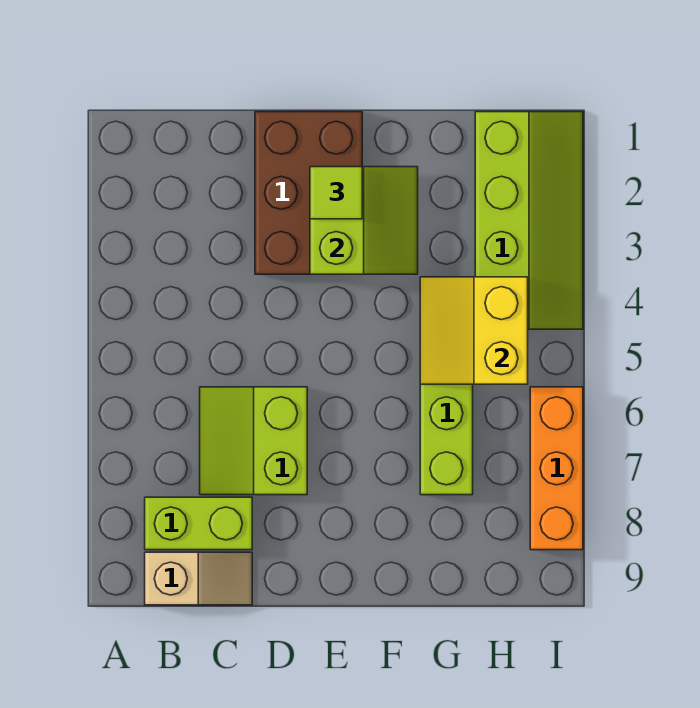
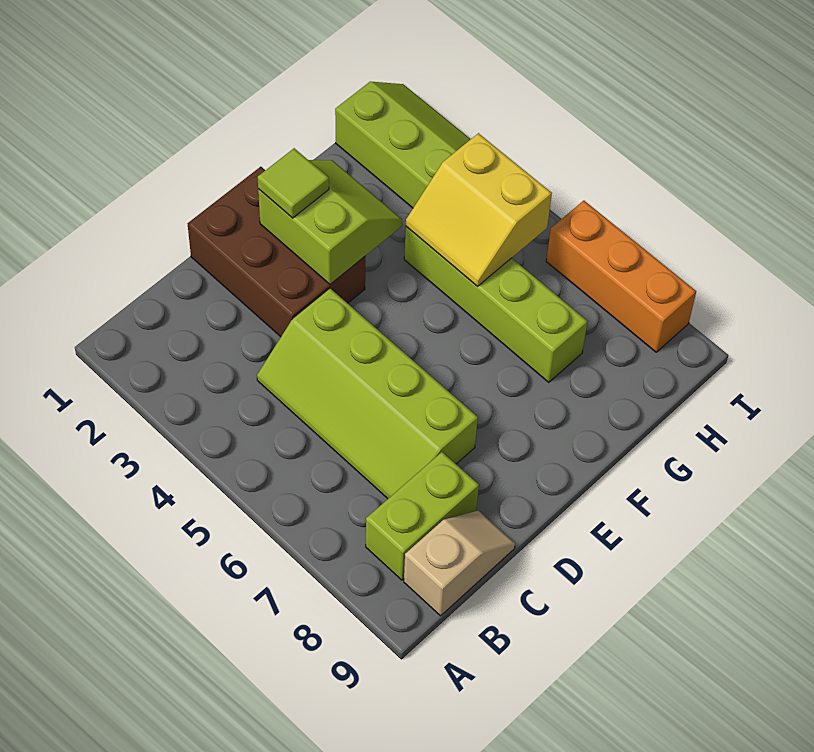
lime slope C6:D7 level 1 top D -> lime slope C4:D7 level 1 top D

